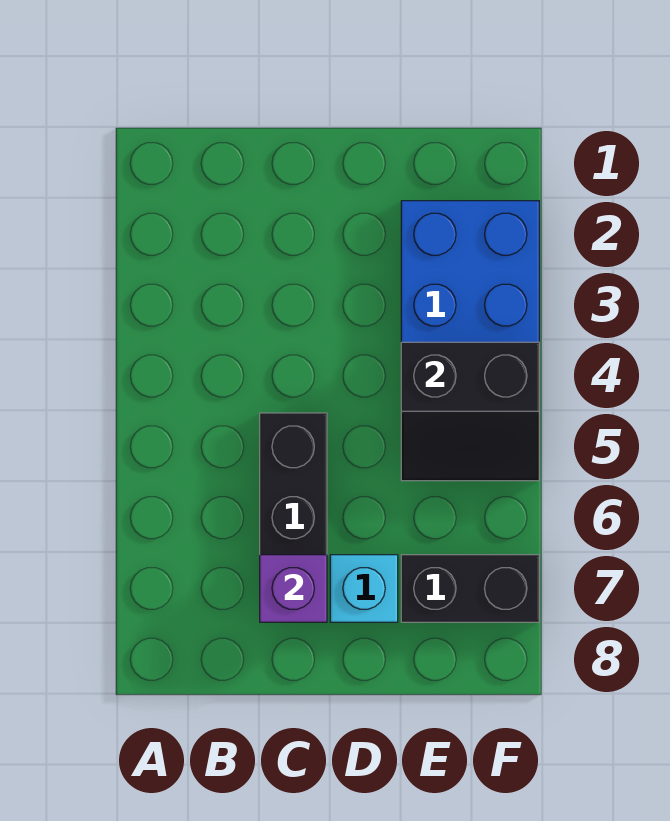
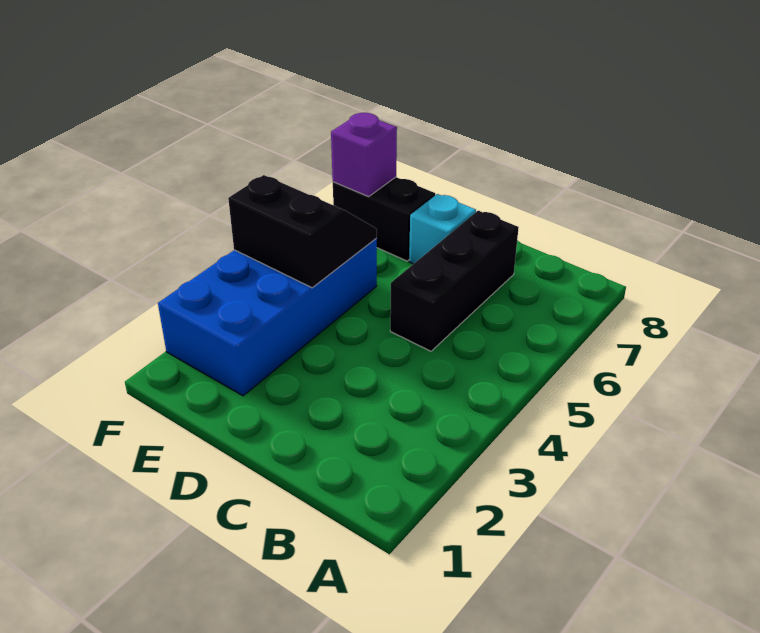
purple brick C7 level 2 -> purple brick F7 level 2

